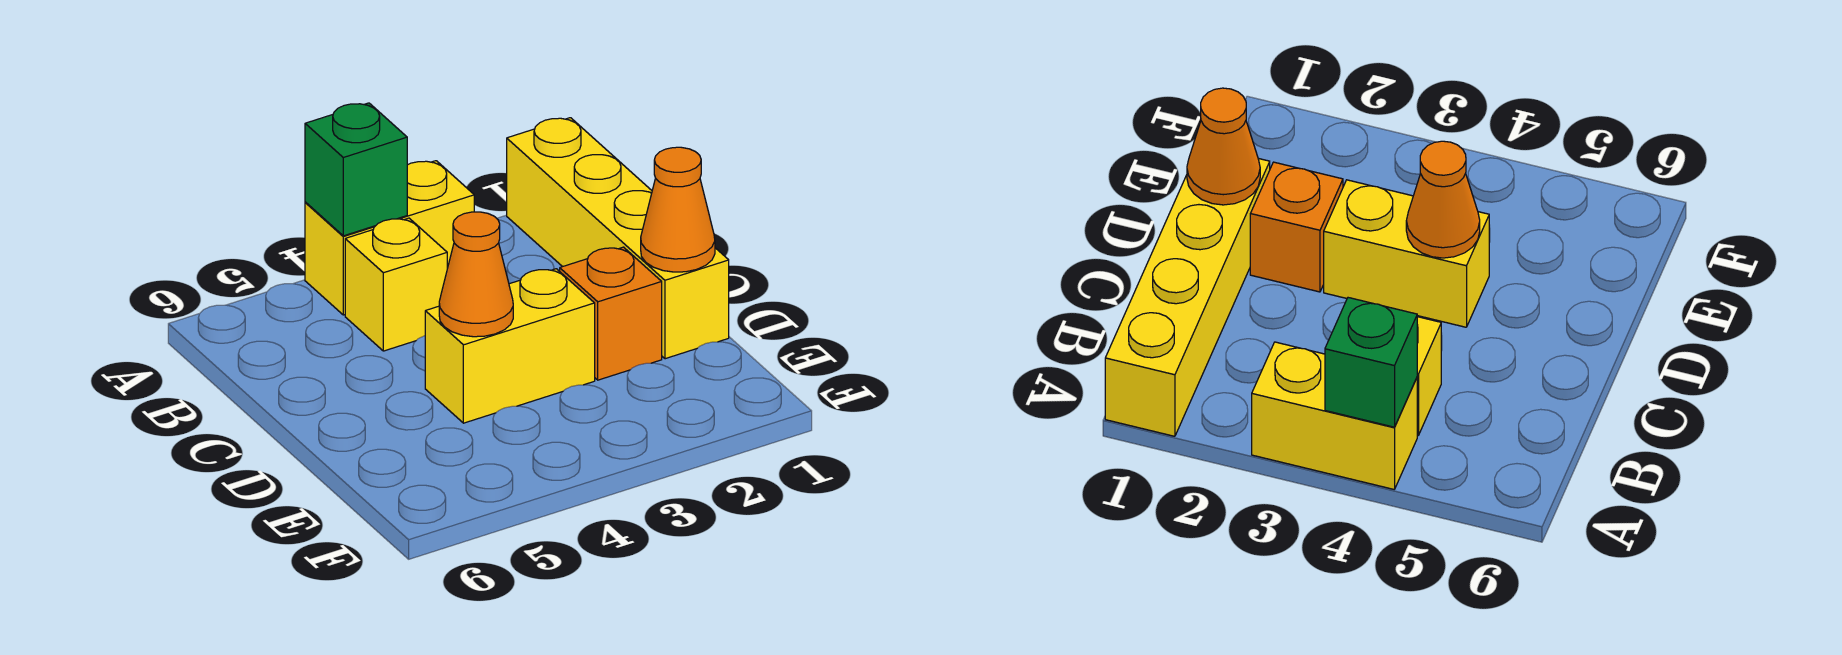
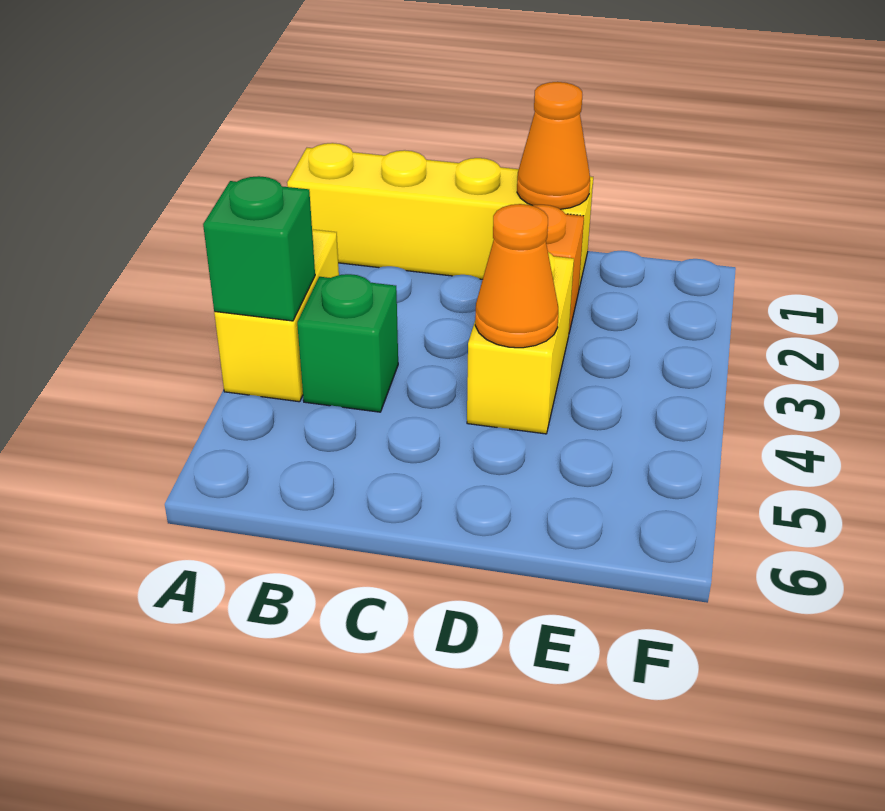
yellow brick B4 level 1 -> green brick B4 level 1

